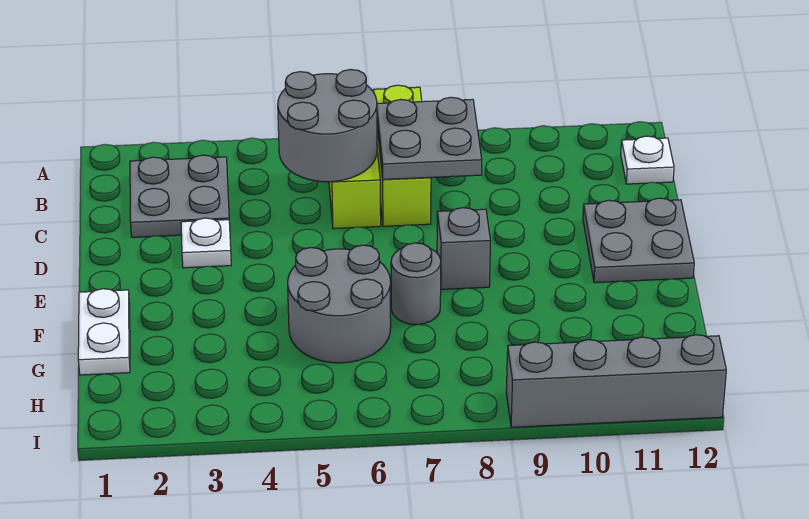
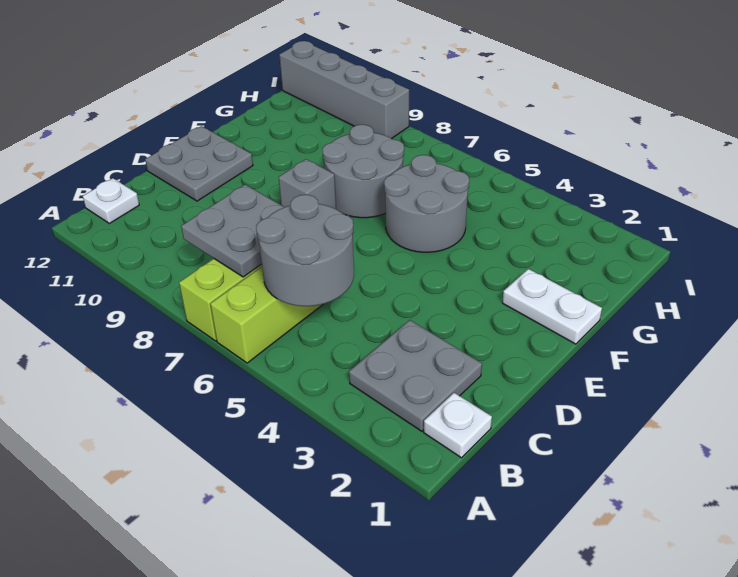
white plate D3 level 1 -> white plate B1 level 1
white plate F1:G1 level 1 -> white plate F1:F2 level 1
grey round brick F7 level 1 -> grey round brick F7:G8 level 1

